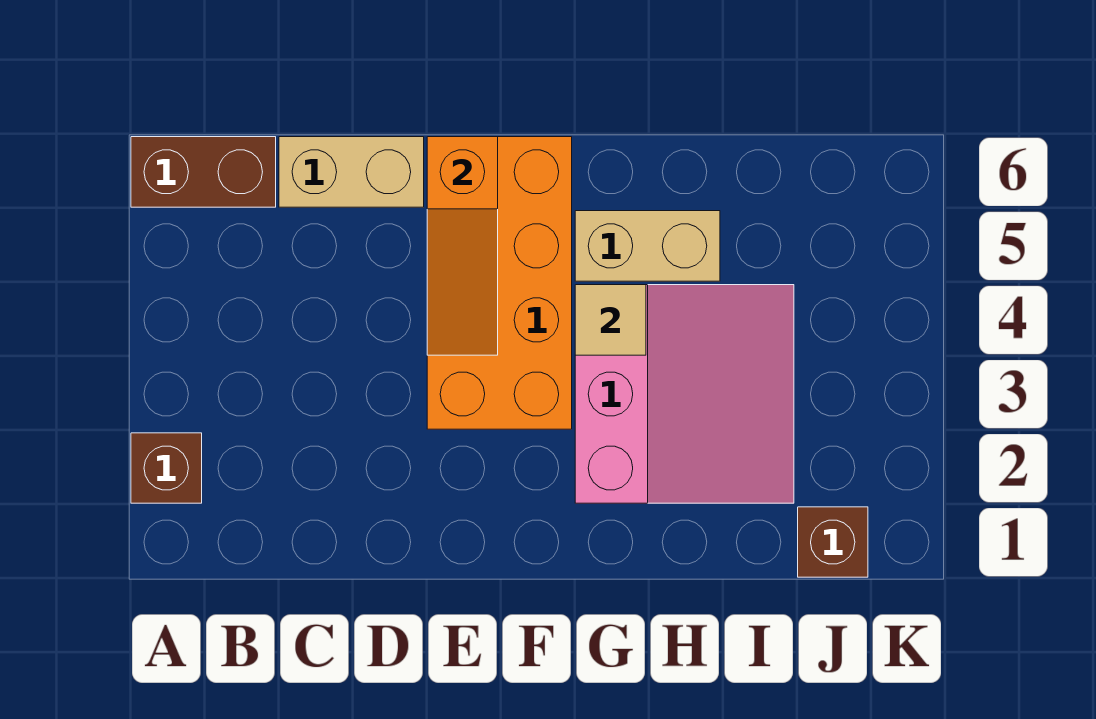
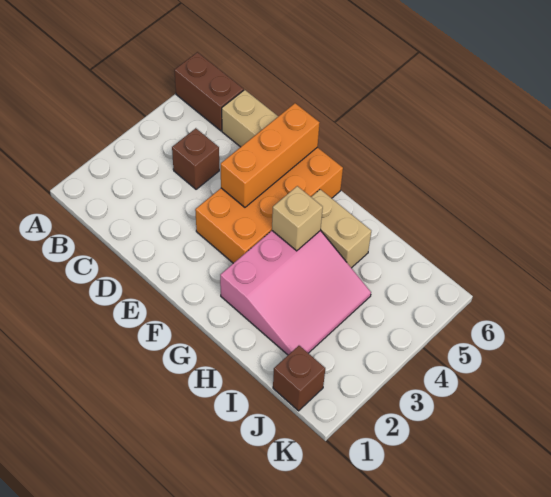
brown brick A2 level 1 -> brown brick C4 level 1
orange slope E4:E6 level 2 top 6 -> orange brick E4:E6 level 2
tan tile G4 level 2 -> tan brick G4 level 2

